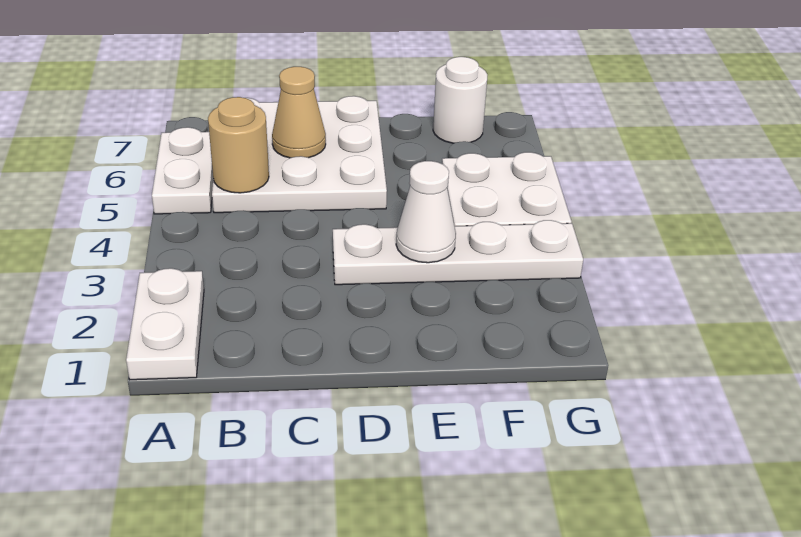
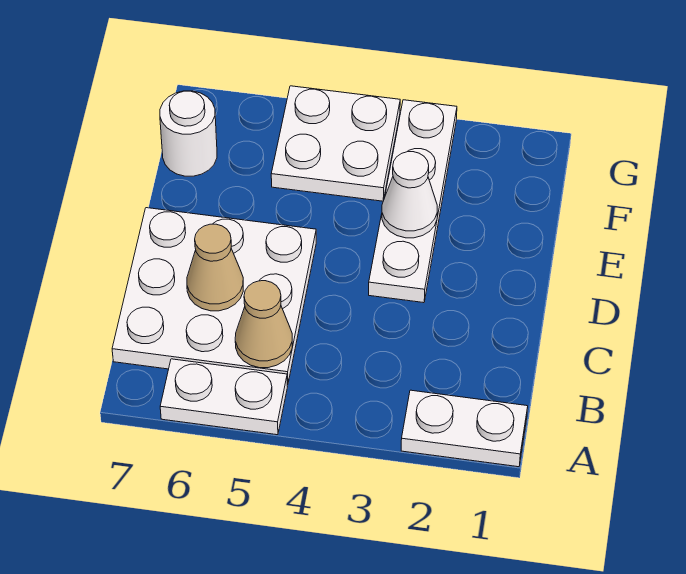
tan round brick B5 level 2 -> tan cone B5 level 2

